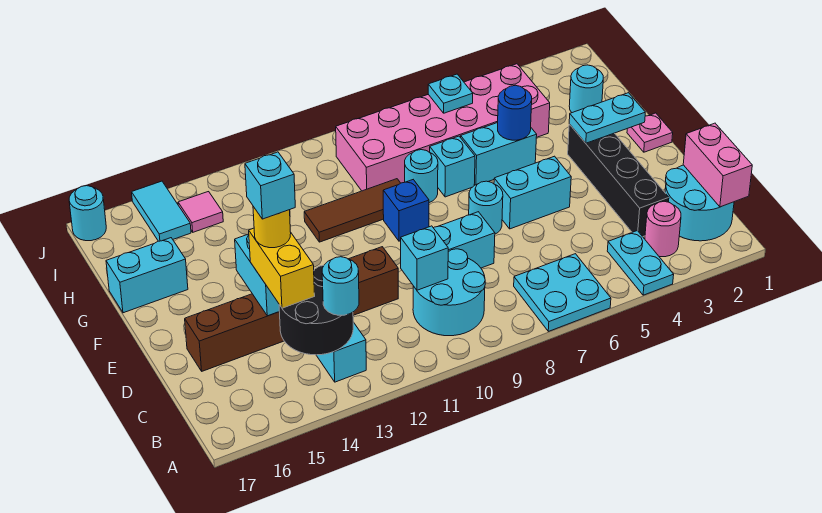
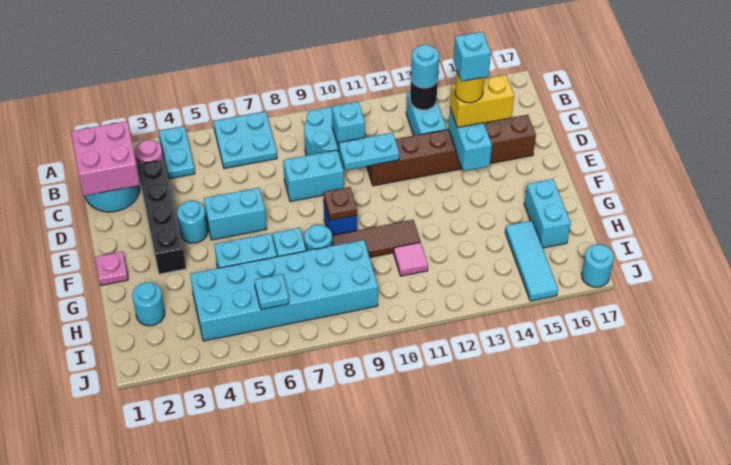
pink brick B1:C1 level 2 -> pink brick B1:C2 level 2
black round brick B13:C14 level 2 -> black round brick B13 level 2
yellow brick C14:D14 level 3 -> yellow brick D14:D15 level 3
cyan round brick E7 level 1 -> cyan round brick E4 level 1
cyan plate F2:F3 level 2 -> cyan plate D10:D11 level 2
none -> brown plate F9 level 2
blue round brick G5 level 2 -> none
cyan brick G16:G17 level 1 -> cyan brick G16:H16 level 1
pink brick H4:I9 level 1 -> cyan brick H4:I9 level 1
pink tile I14 level 1 -> pink tile H11 level 1
cyan tile I15:J15 level 1 -> cyan tile H15:J15 level 1

